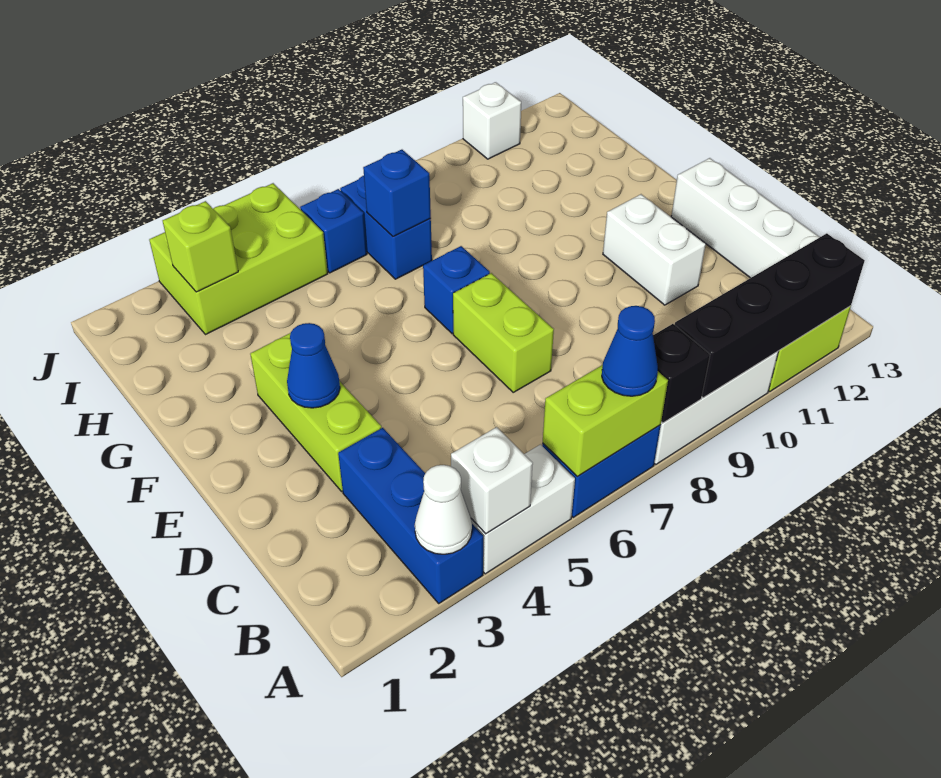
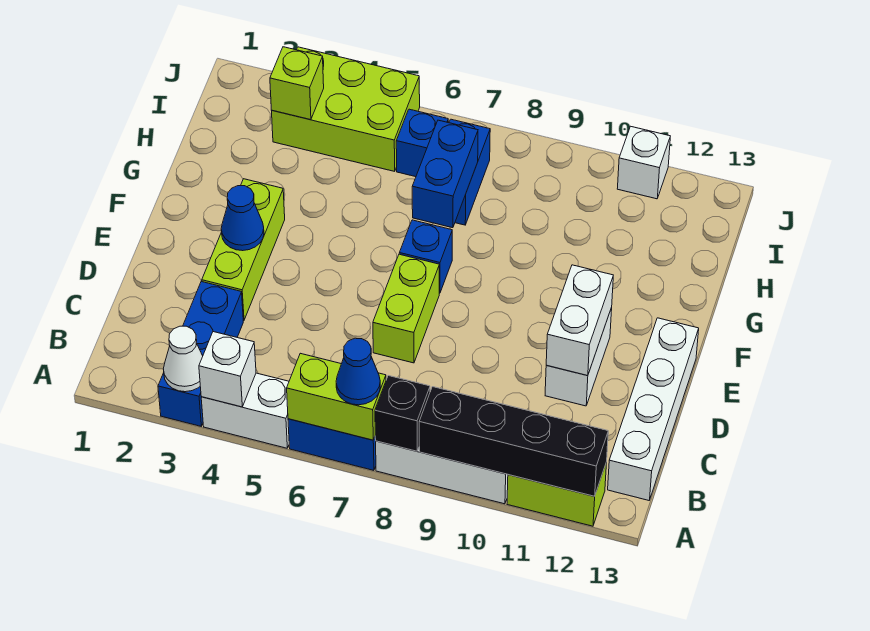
none -> white brick D11:E11 level 2
blue brick H7 level 2 -> blue brick G7:H7 level 2

